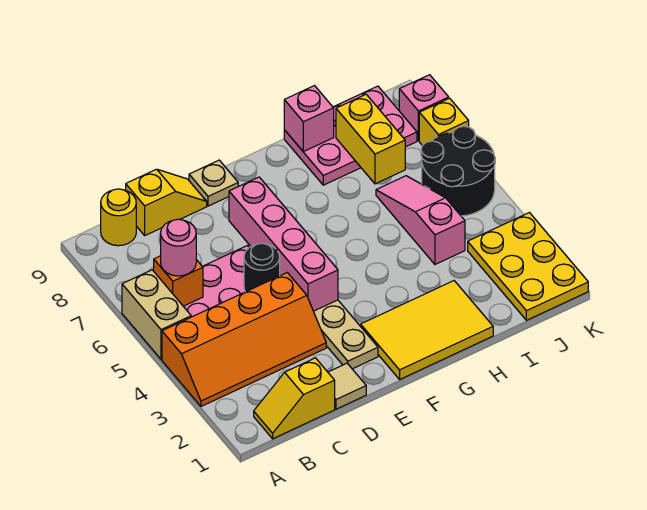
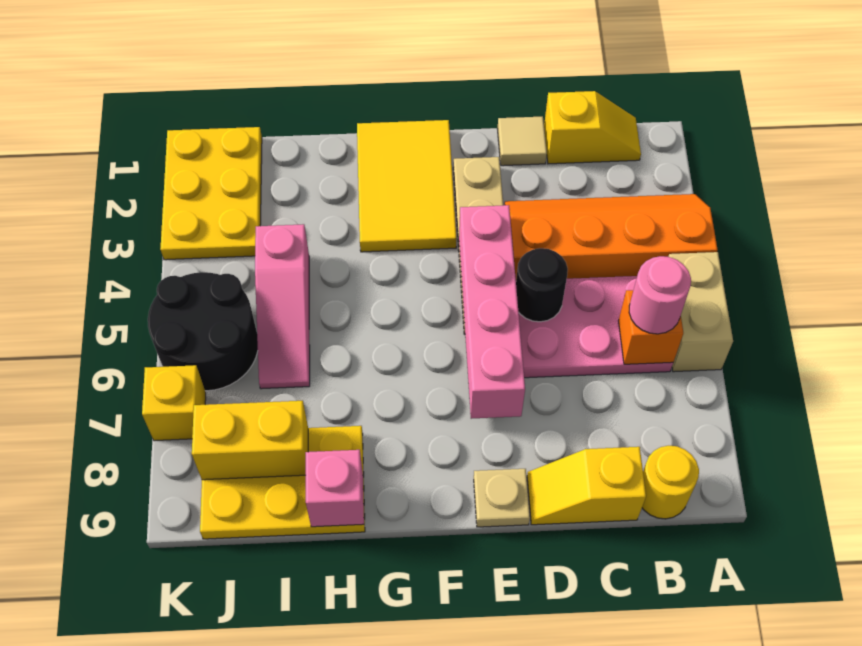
yellow tile F1:H2 level 1 -> yellow tile F1:G3 level 1
pink plate H8:J9 level 1 -> yellow plate H8:J9 level 1
yellow brick I7:I8 level 2 -> yellow brick I8:J8 level 2
pink brick K8 level 1 -> none

